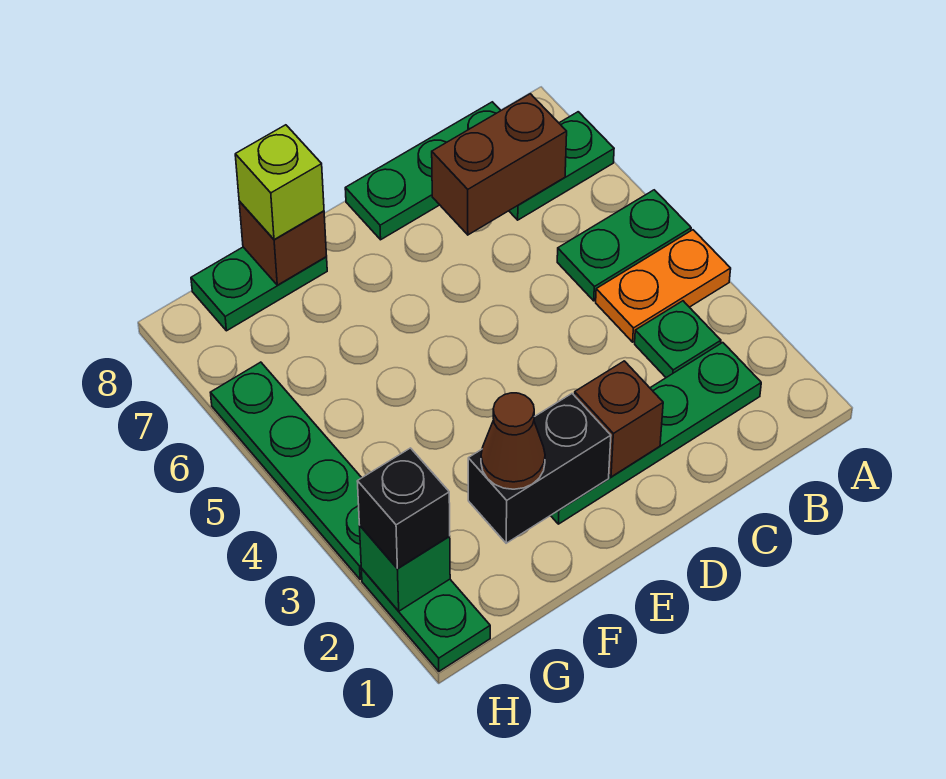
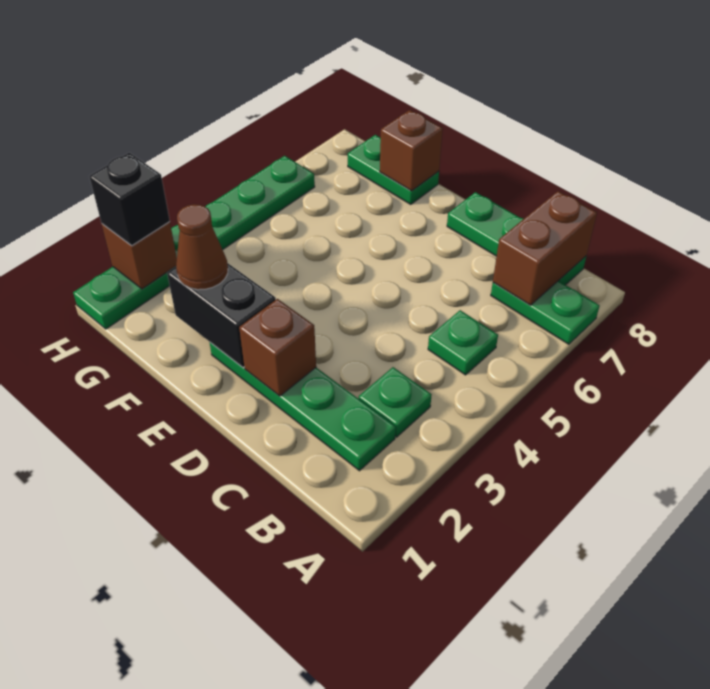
orange plate A4:B4 level 1 -> none
green plate A5:B5 level 1 -> green plate B5 level 1
brown brick B7:C7 level 2 -> brown brick B7:B8 level 2
lime brick F8 level 3 -> none
green brick H2 level 2 -> brown brick H2 level 2

